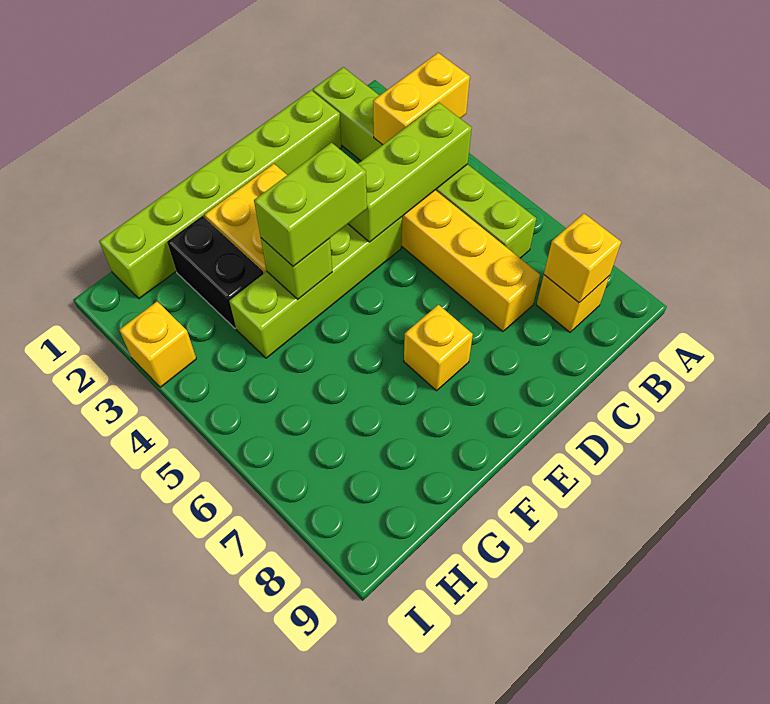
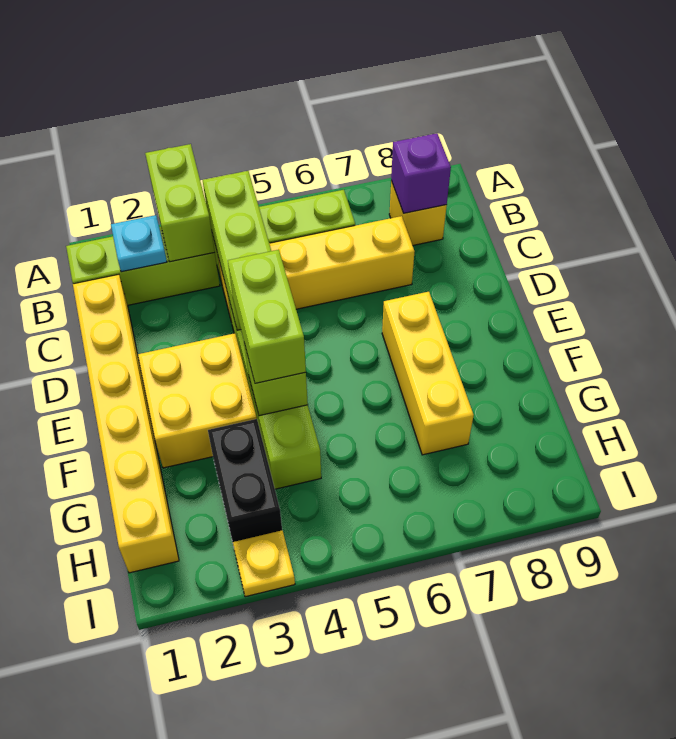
yellow brick A3:B3 level 2 -> lime brick A3:B3 level 2
none -> cyan plate B2 level 2
yellow brick B8 level 2 -> purple brick B8 level 2
lime brick C1:H1 level 1 -> yellow brick C1:H1 level 1
yellow brick E7 level 1 -> yellow brick E7:G7 level 1
black brick G2:G3 level 1 -> black brick G3:H3 level 1
yellow brick I3 level 1 -> yellow plate I3 level 1

